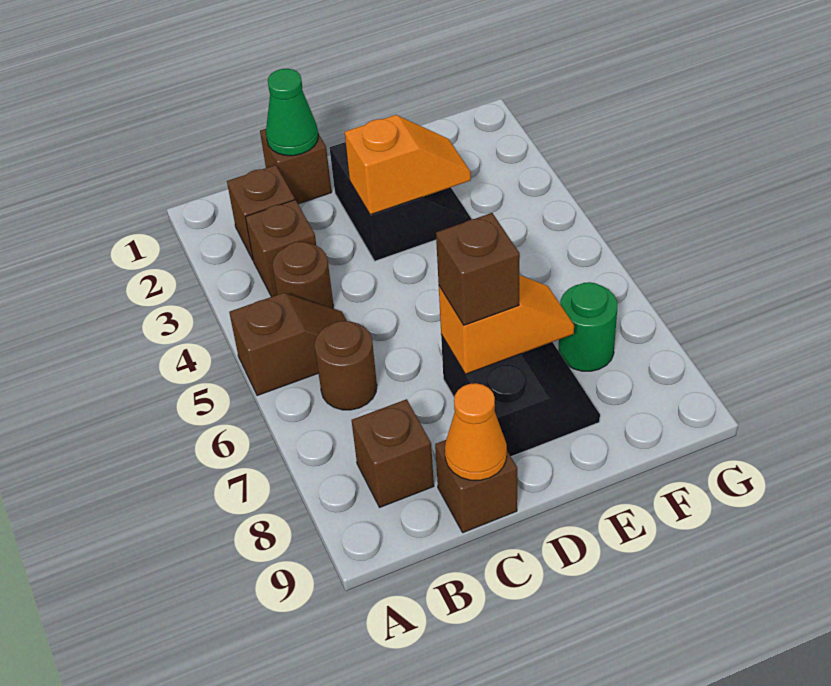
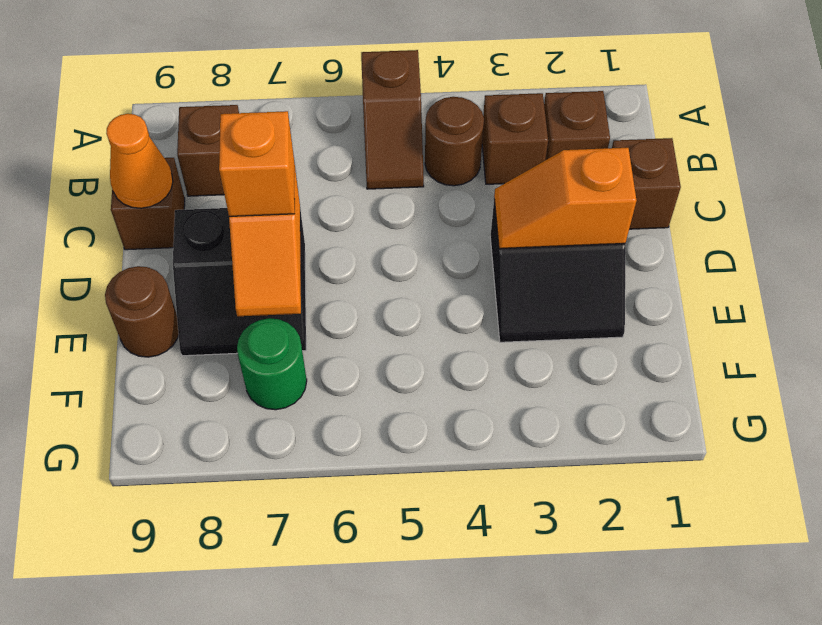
brown round brick B6 level 1 -> brown round brick E9 level 1
green cone C1 level 2 -> none
orange slope D3:E3 level 2 top D -> orange slope D2:D3 level 2 top 2
brown brick D7 level 3 -> orange brick D7 level 3

